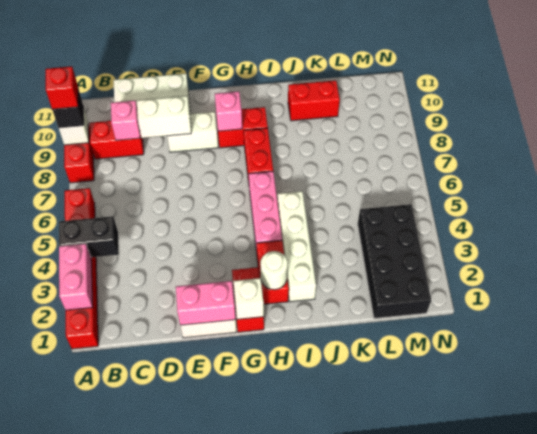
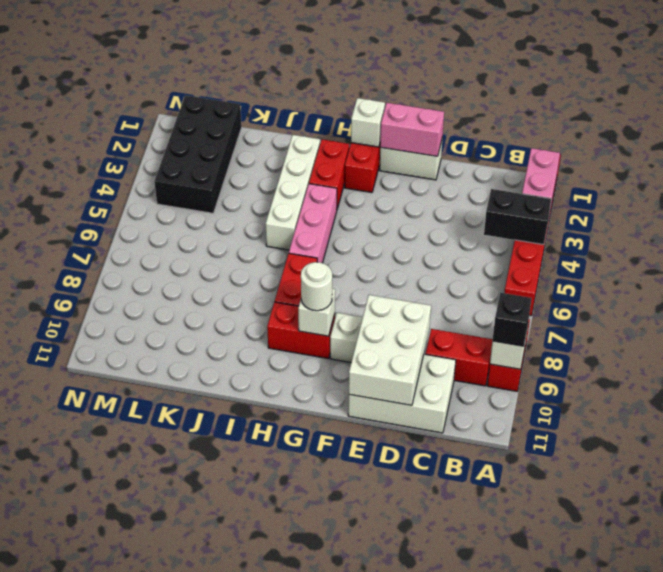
red brick A9 level 4 -> none
pink brick C9 level 2 -> none
white brick D9:E9 level 2 -> white brick D9:E11 level 2
pink brick G9 level 2 -> white brick G9 level 2
white round brick H2 level 2 -> white round brick G9 level 3
red brick J10:K10 level 1 -> none

